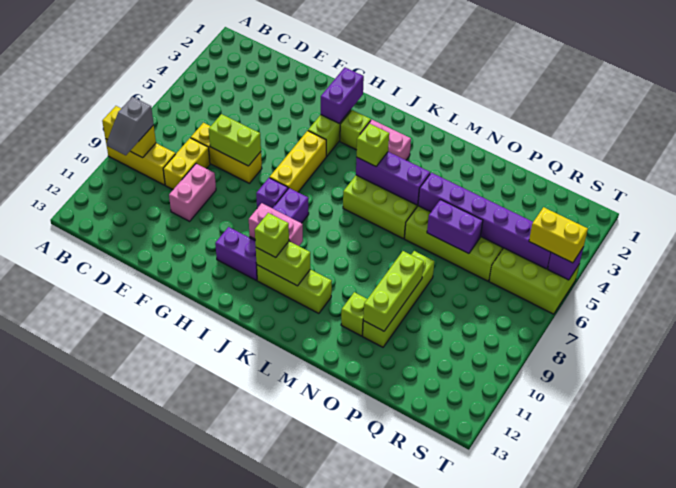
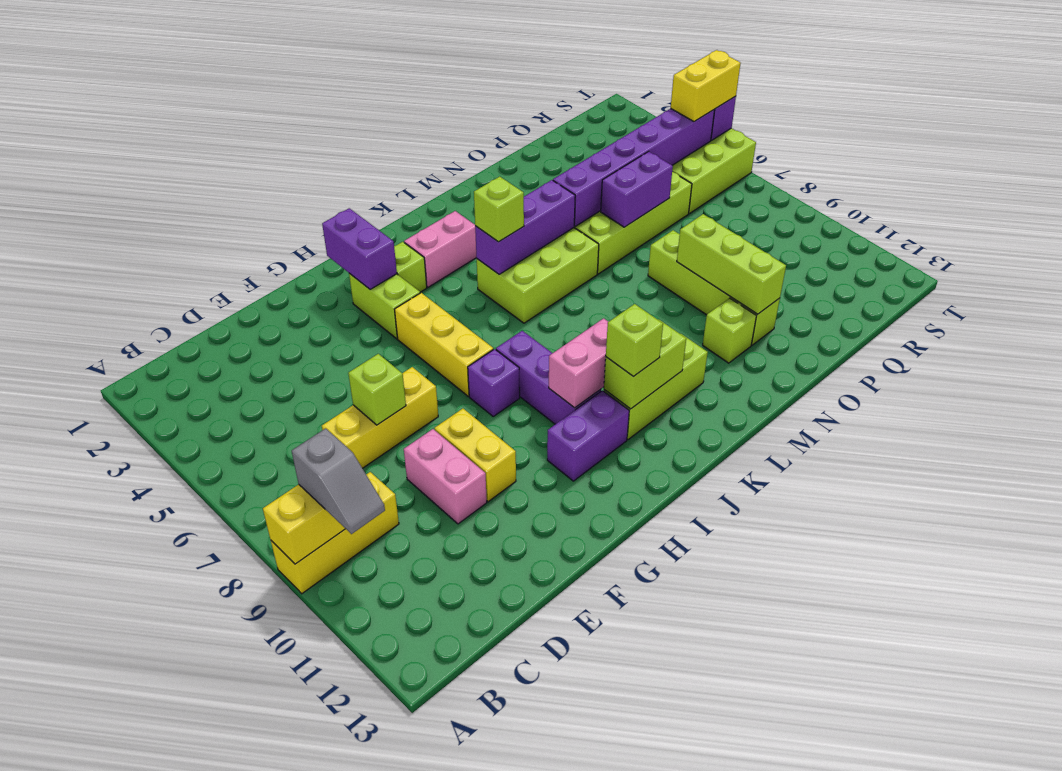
yellow brick D8:D9 level 1 -> yellow brick F9:F10 level 1
lime brick E7:F7 level 2 -> lime brick E7 level 2

